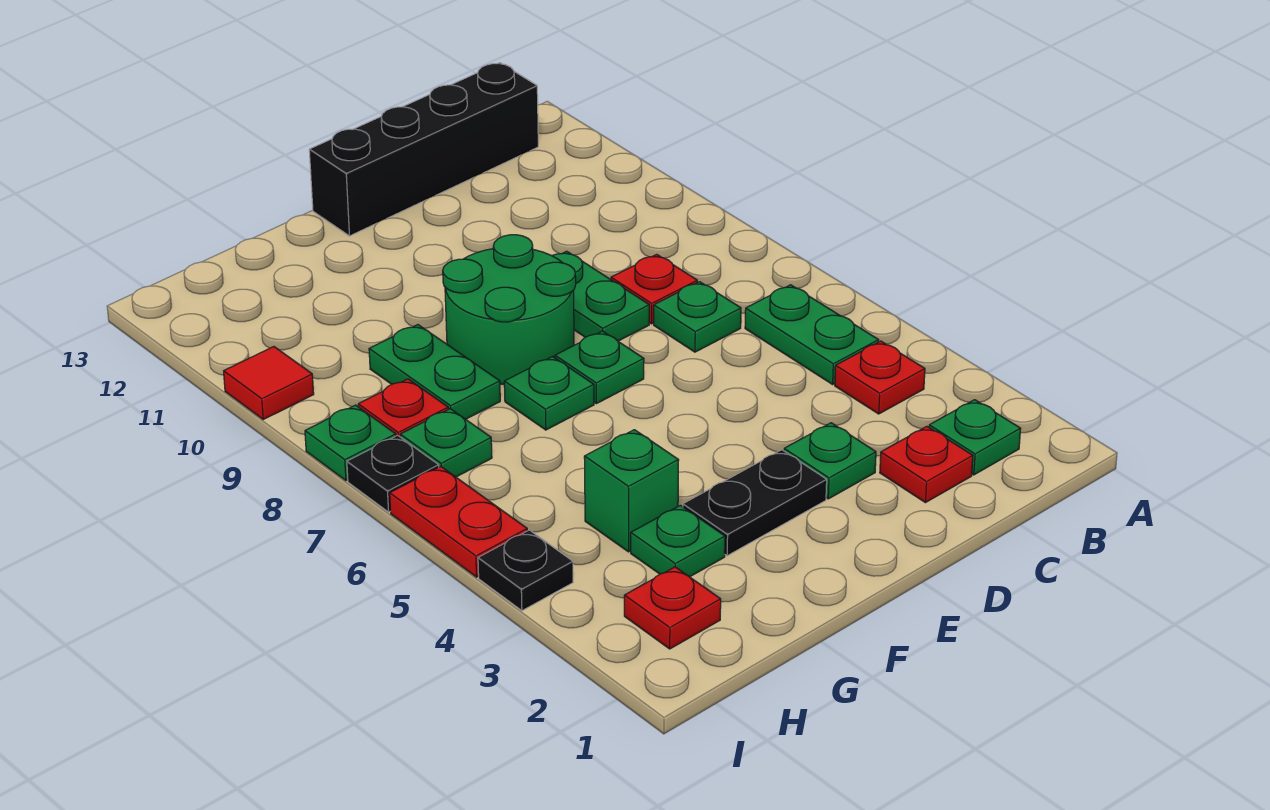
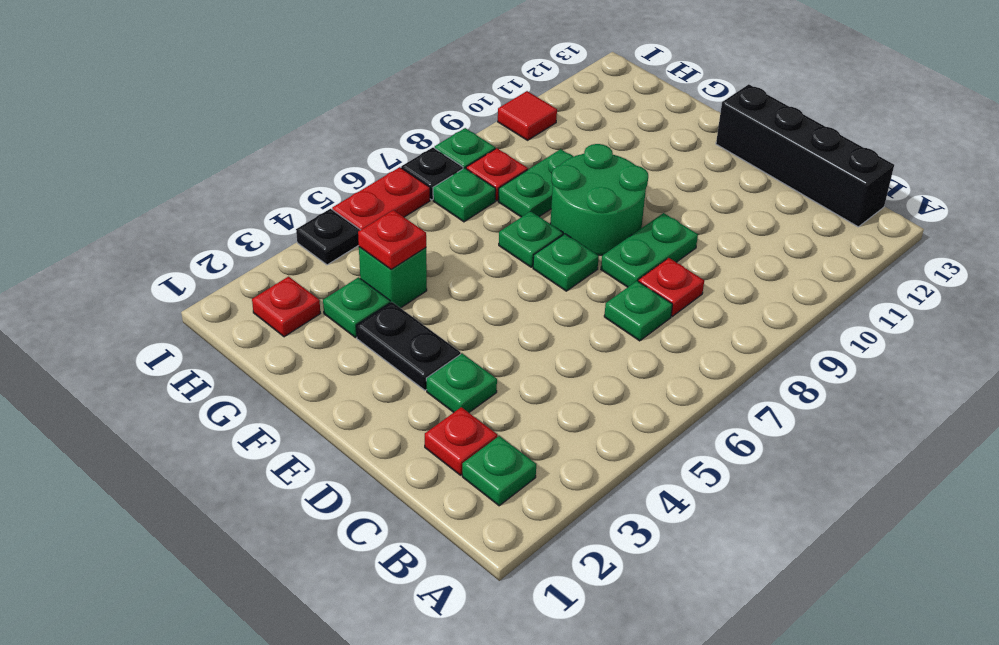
red plate B4 level 1 -> red plate G4 level 2
green plate B5:B6 level 1 -> none

